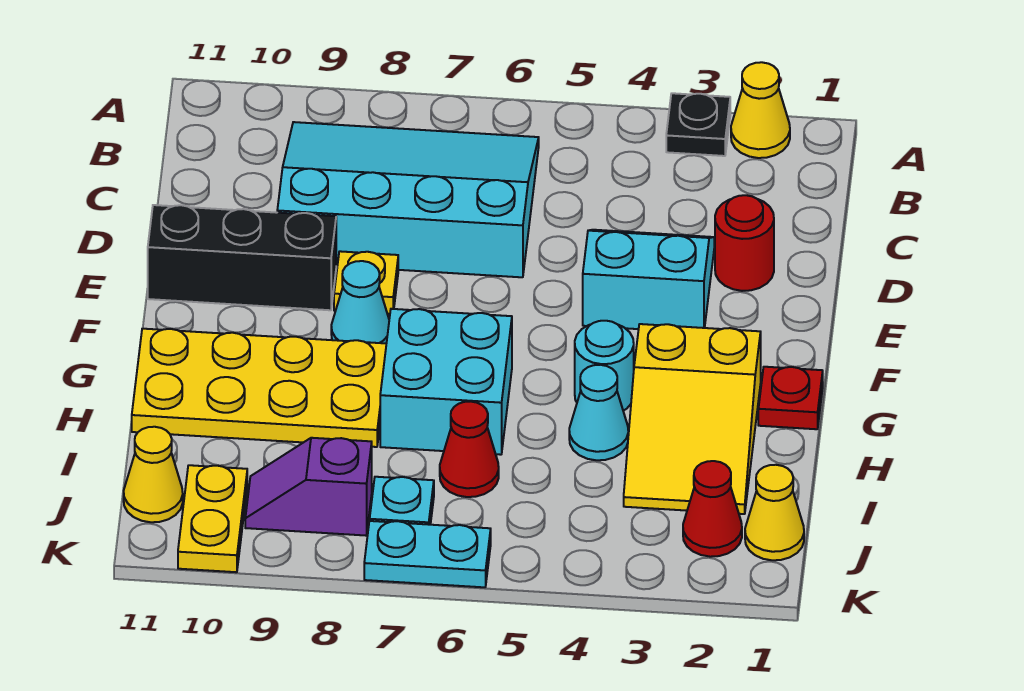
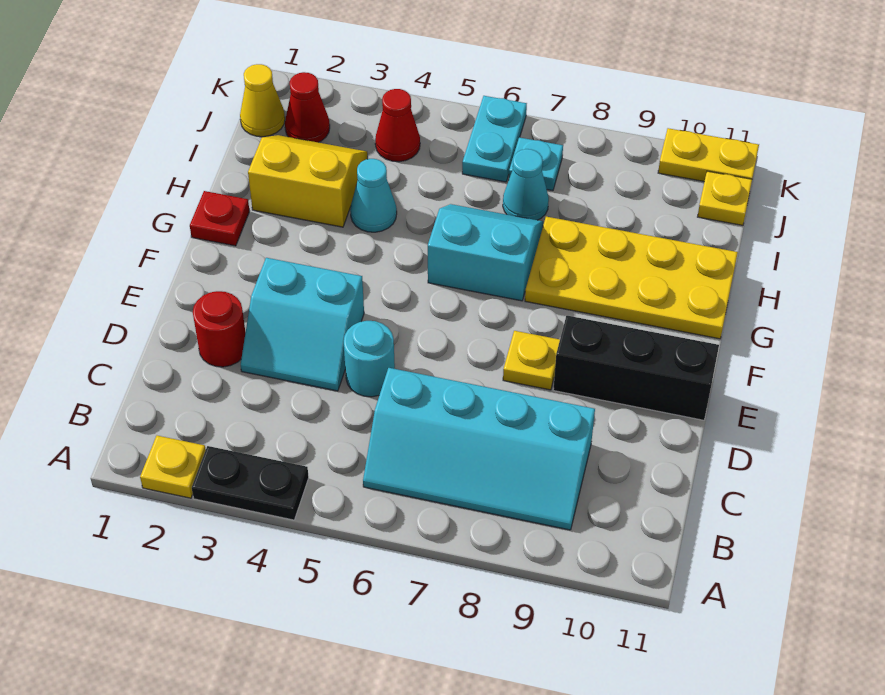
yellow cone A2 level 1 -> yellow plate A2 level 1
black plate A3 level 1 -> black plate A3:A4 level 1
cyan slope B6:D9 level 1 top D -> cyan slope B6:C9 level 1 top C
cyan cone F8 level 1 -> cyan cone I7 level 1
yellow slope G2:I3 level 1 top G -> yellow slope H2:I3 level 1 top H
cyan round brick G4 level 1 -> cyan round brick D5 level 1
cyan brick G6:H7 level 1 -> cyan slope G6:H7 level 1 top G
red cone I6 level 1 -> red cone J4 level 1
purple slope J8:J9 level 1 top 8 -> none
yellow plate J10:K10 level 1 -> yellow plate K10:K11 level 1
yellow cone J11 level 1 -> yellow plate J11 level 1
cyan plate K6:K7 level 1 -> cyan plate J6:K6 level 1

